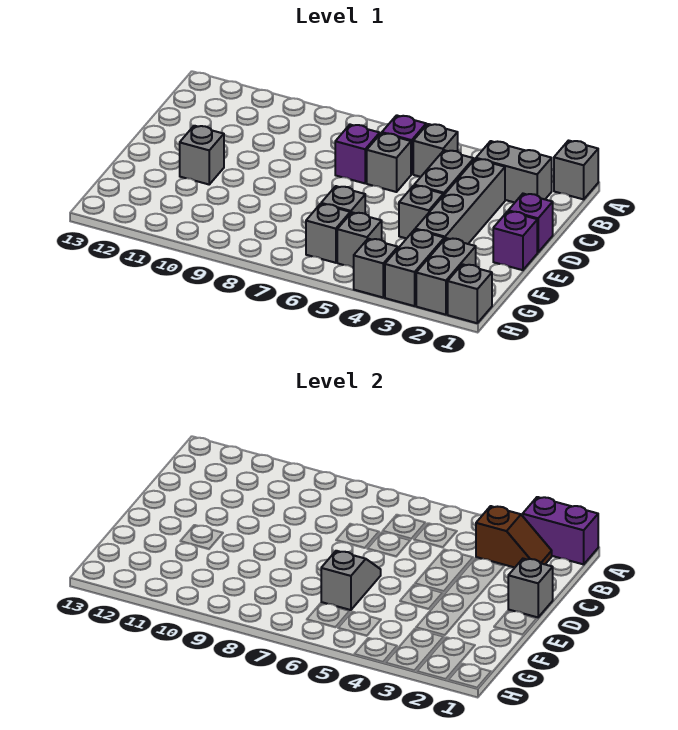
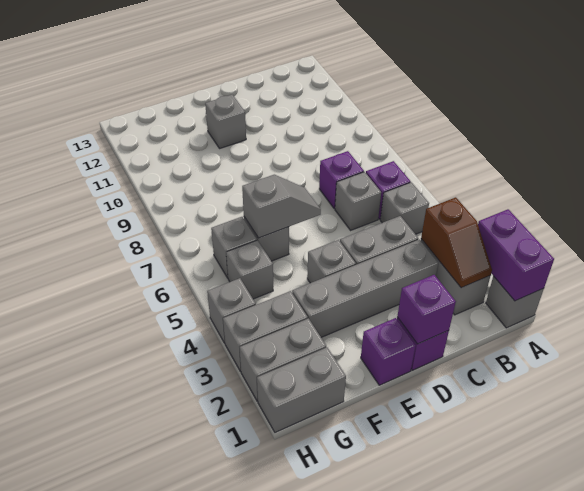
grey brick D1 level 2 -> purple brick D1 level 2
grey brick H1 level 1 -> grey brick G1:H1 level 1

